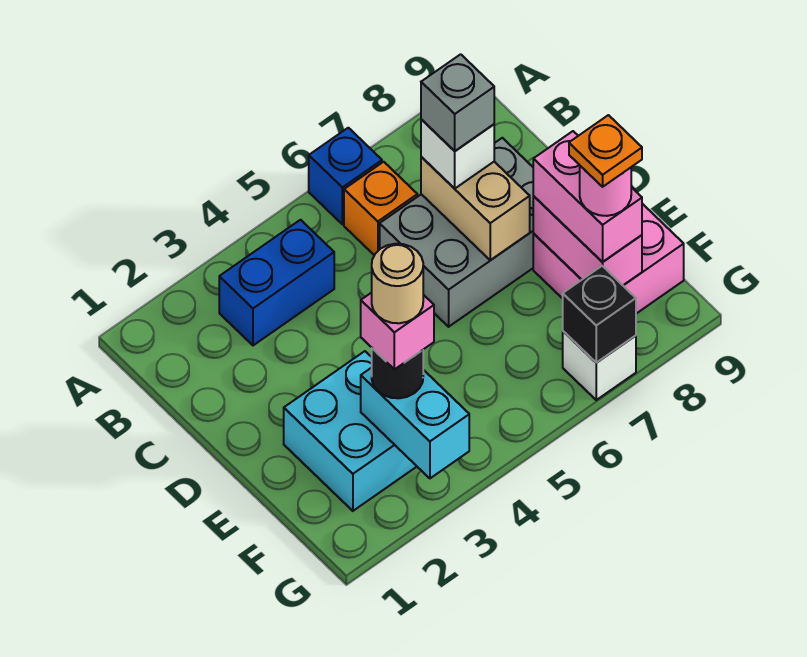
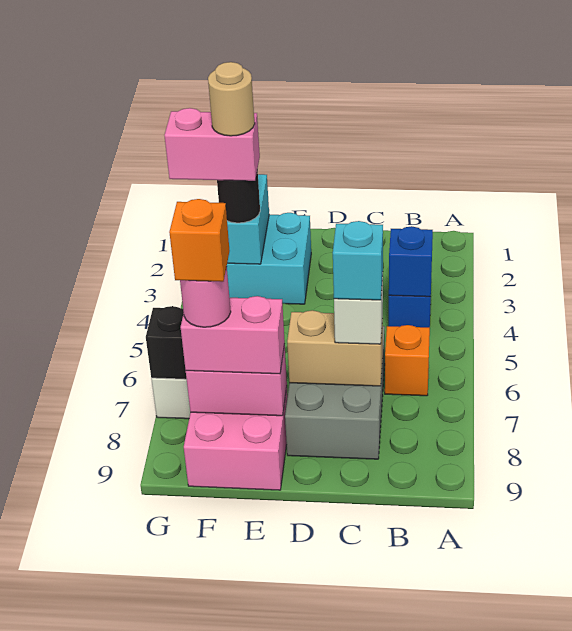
blue brick A6 level 1 -> blue brick B4 level 2
grey brick C7 level 4 -> cyan brick C7 level 4
cyan brick F3:G3 level 2 -> cyan brick F2:F3 level 2
pink brick F3 level 4 -> pink brick F3:G3 level 4
orange plate F8 level 5 -> orange brick F8 level 5

